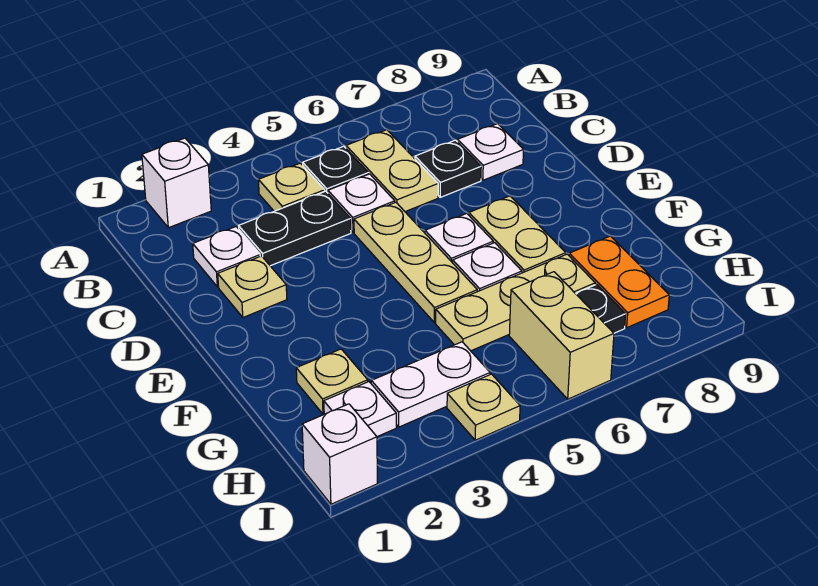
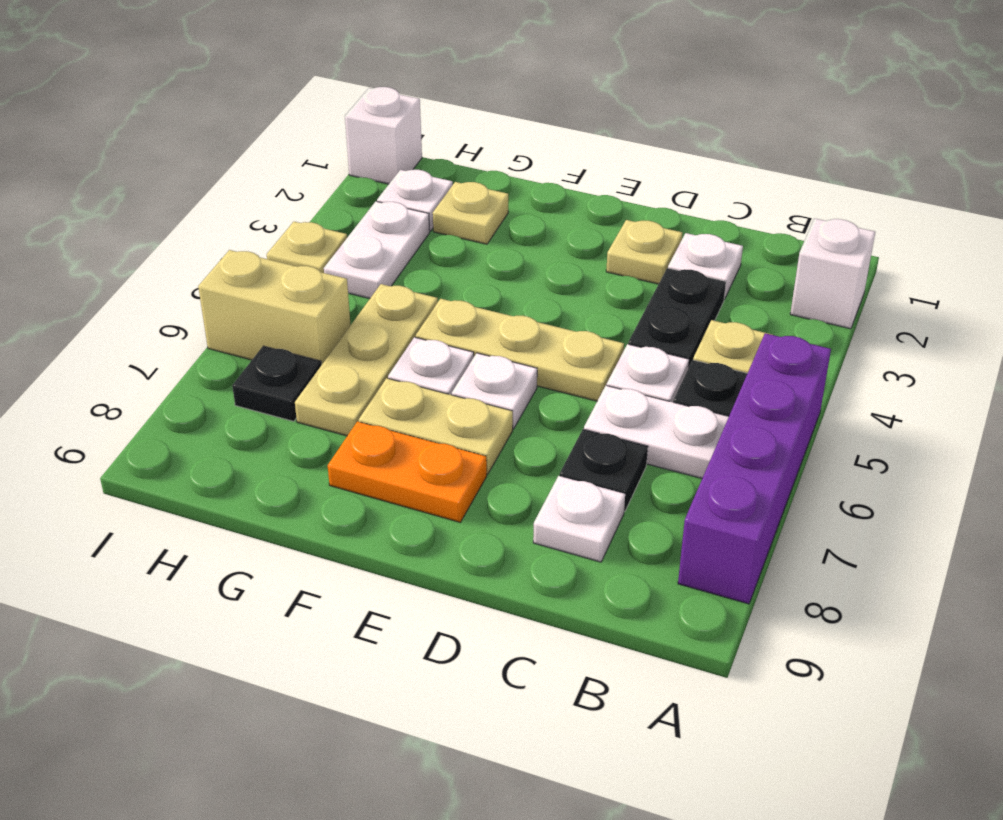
none -> purple brick A5:A8 level 1
tan plate B6:C6 level 1 -> white plate B6:C6 level 1
orange plate G8:H8 level 1 -> orange plate E8:F8 level 1

